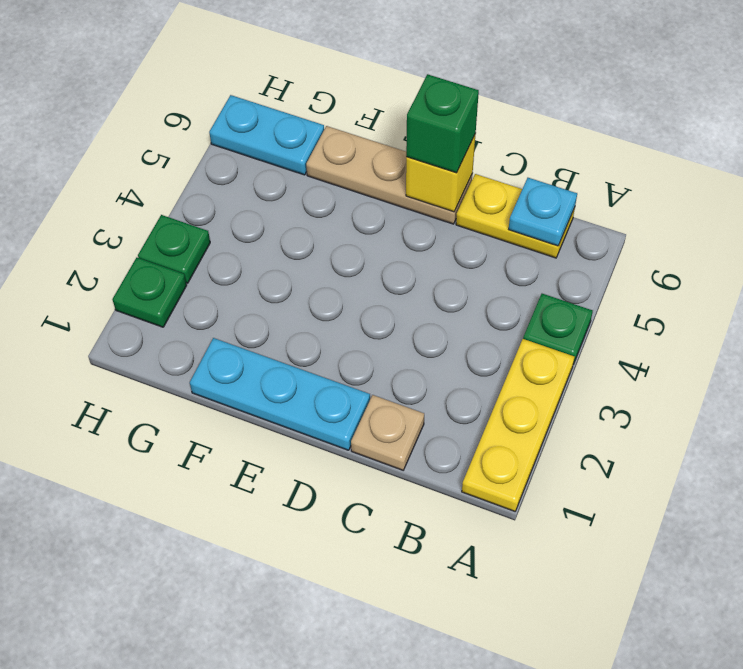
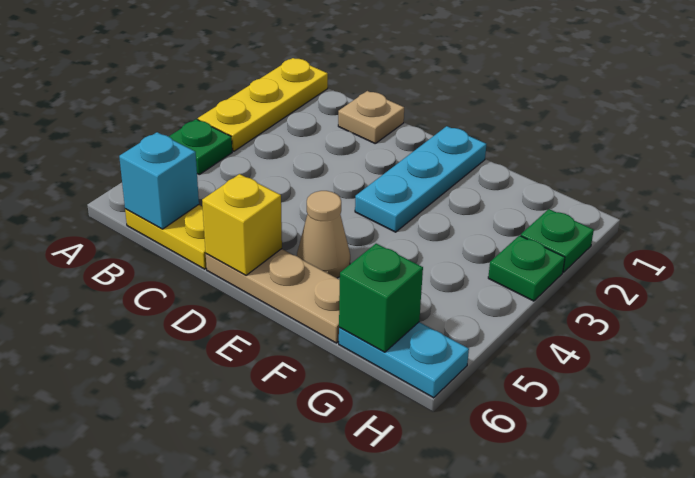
cyan plate B6 level 2 -> cyan brick B6 level 2
cyan plate D1:F1 level 1 -> cyan plate E1:E3 level 1
green brick D6 level 3 -> green brick G6 level 2
none -> tan cone E5 level 1

